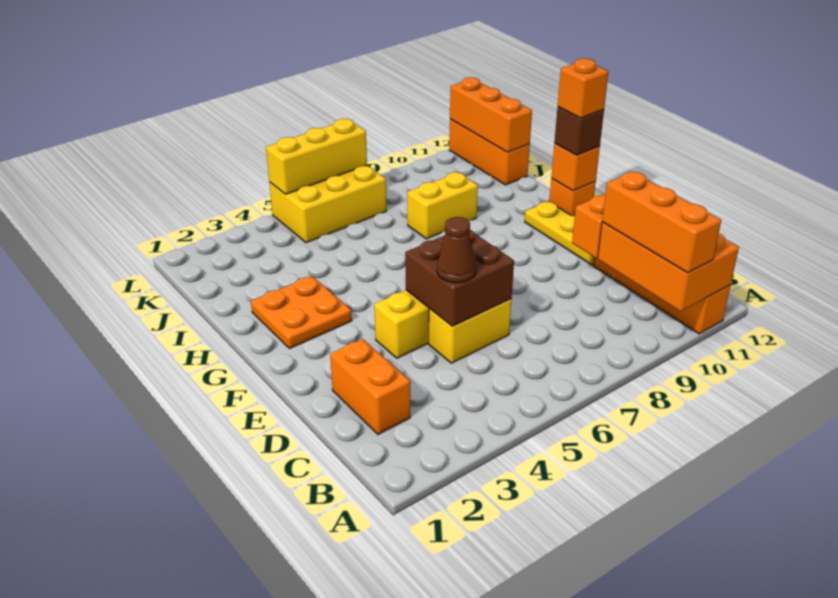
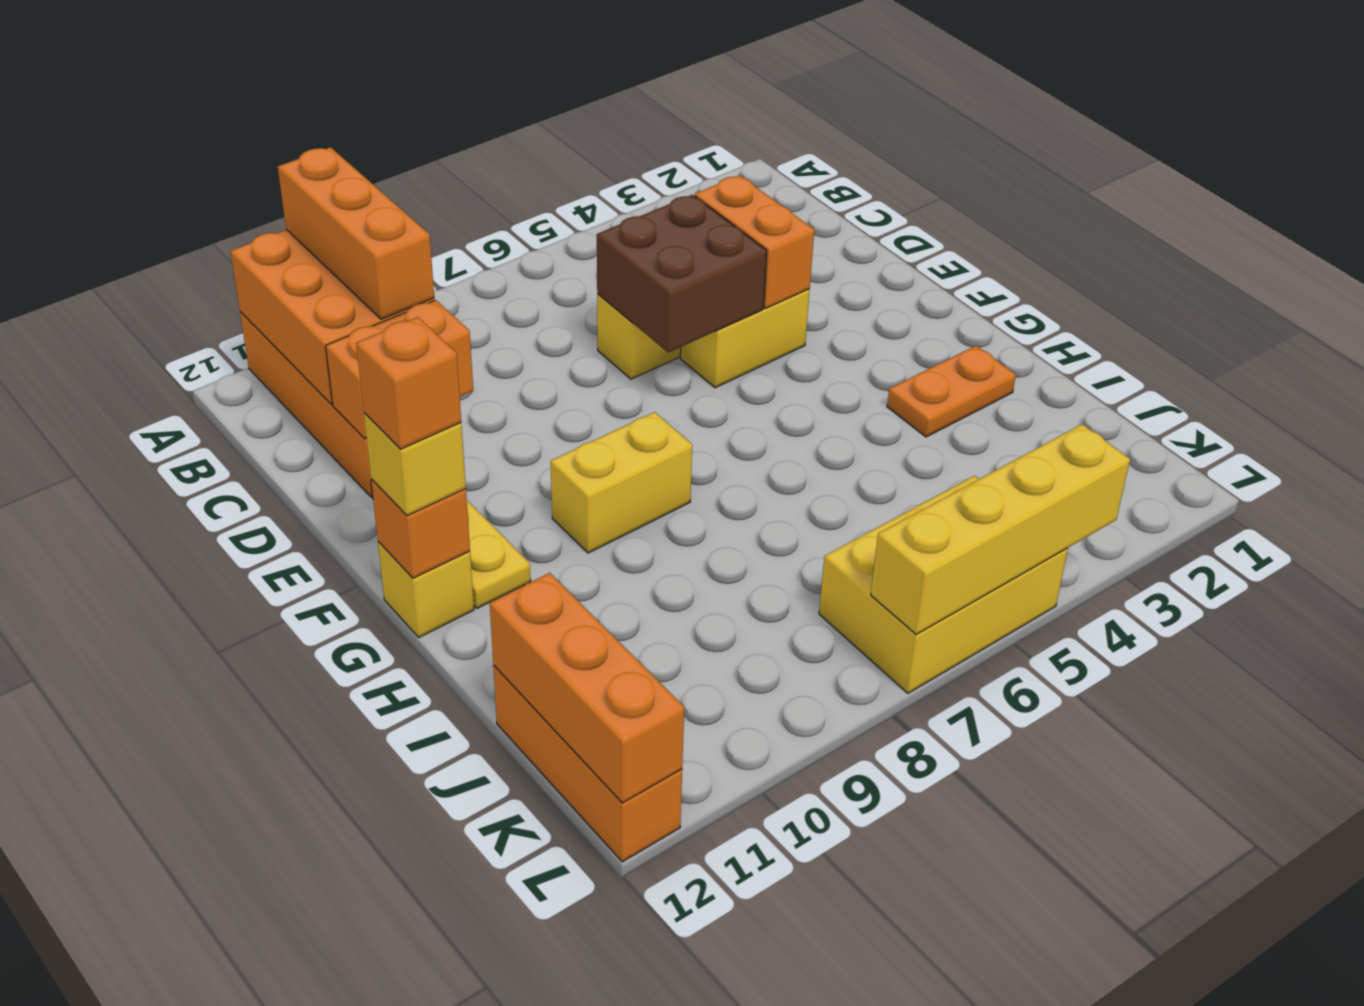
orange brick C2:D2 level 1 -> orange brick D4:E4 level 2
brown cone D5 level 3 -> none
orange plate G2:H3 level 1 -> orange plate H2:H3 level 1
orange brick G12 level 1 -> yellow brick G12 level 1
brown brick G12 level 3 -> yellow brick G12 level 3
yellow brick I8:I9 level 1 -> yellow brick G8:G9 level 1
yellow brick L5:L7 level 2 -> yellow brick L4:L7 level 2

